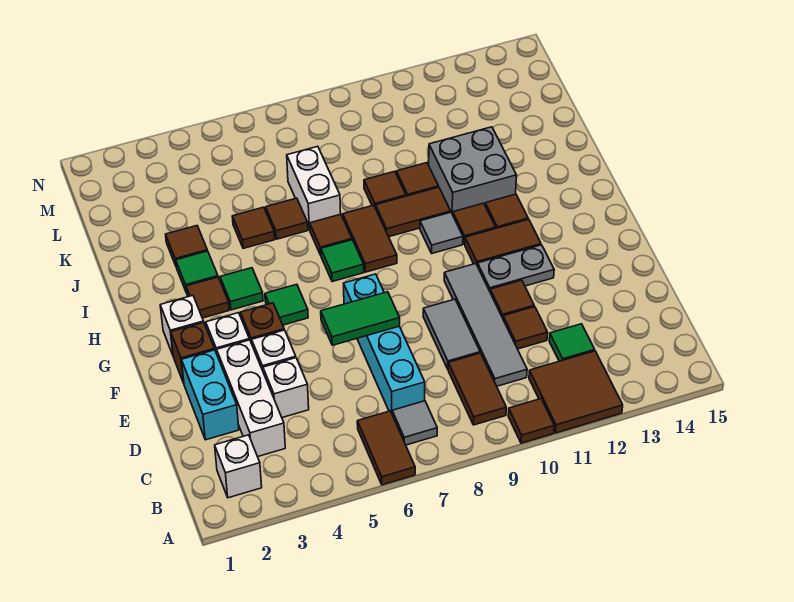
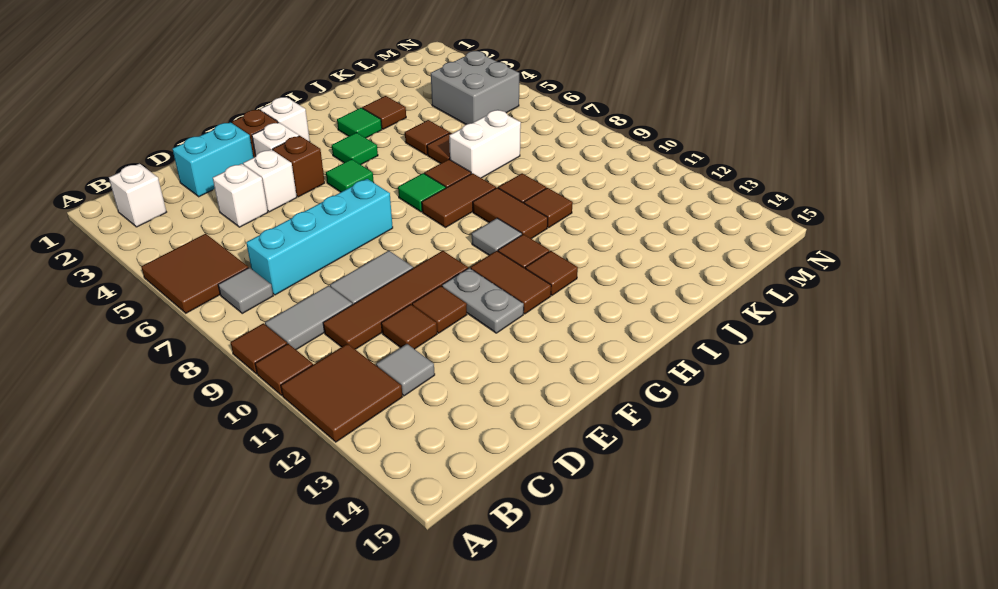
brown tile A6:B6 level 1 -> brown tile A5:B6 level 1
brown tile B9:C9 level 1 -> grey tile B9:C9 level 1
white brick C3:E3 level 1 -> none
grey tile C10:F10 level 1 -> brown tile C10:F10 level 1
green tile C12 level 1 -> grey tile C12 level 1
green tile E6:E7 level 2 -> none
brown tile H3 level 1 -> brown tile A9 level 1
grey brick I11:J12 level 1 -> grey brick L4:M5 level 1

